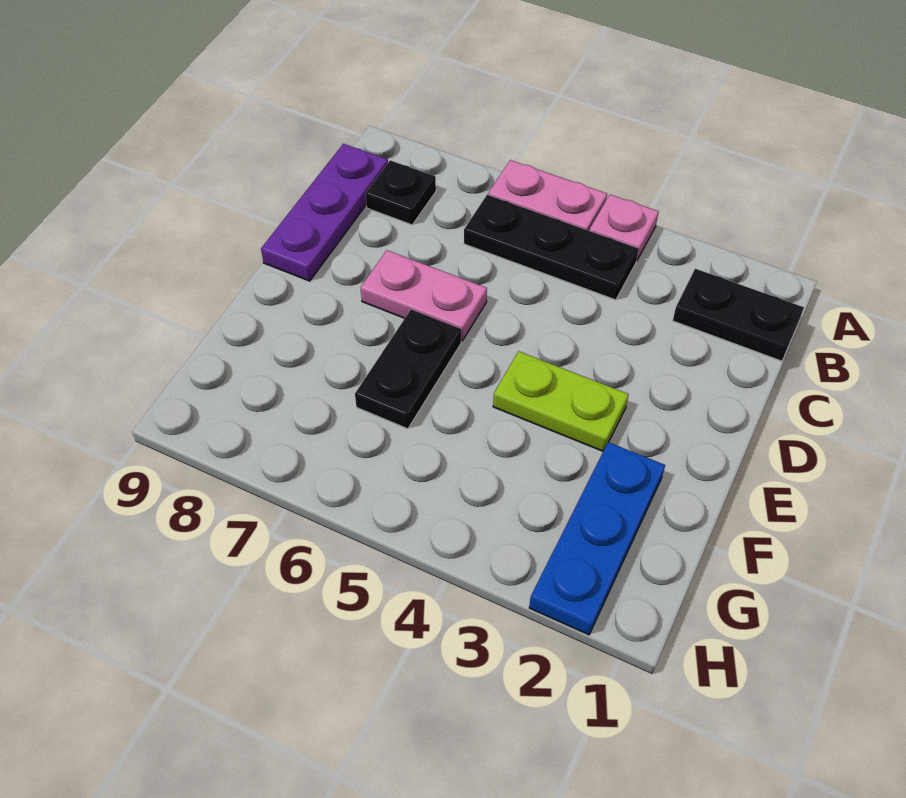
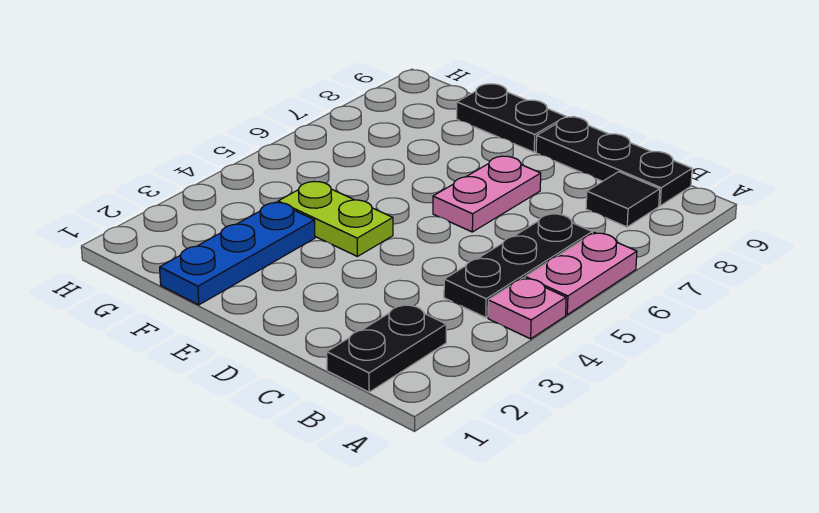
black plate B8 level 1 -> black tile B8 level 1
purple plate B9:D9 level 1 -> black plate B9:D9 level 1
lime plate E3:E4 level 1 -> lime plate E4:F4 level 1
black plate E6:F6 level 1 -> black plate E9:F9 level 1
blue plate F2:H2 level 1 -> blue plate F1:F3 level 1

